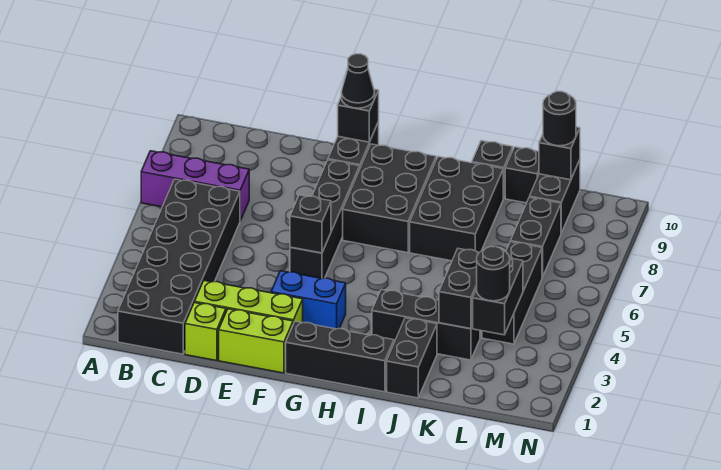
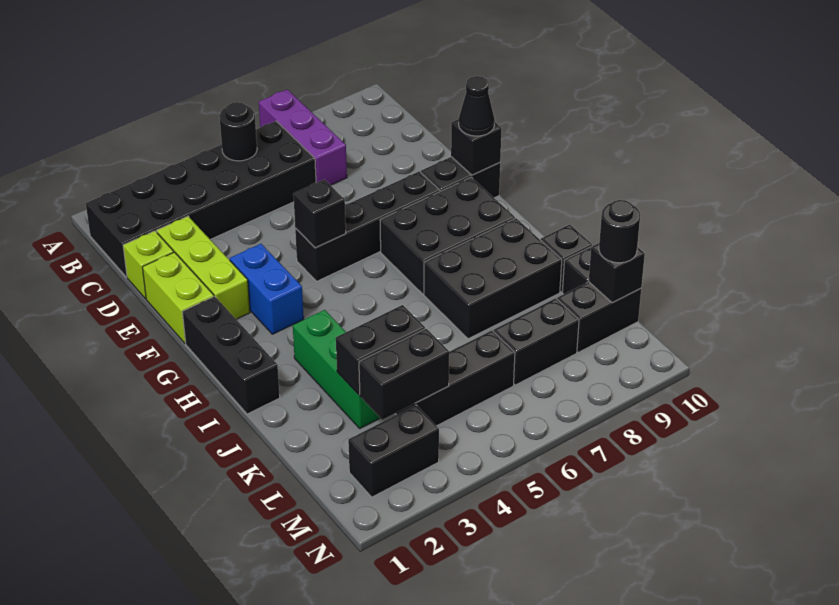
black brick I3:K3 level 1 -> green brick I3:K3 level 1
black brick J1:J2 level 1 -> black brick M2:M3 level 1
black round brick L3 level 3 -> black round brick B5 level 2

